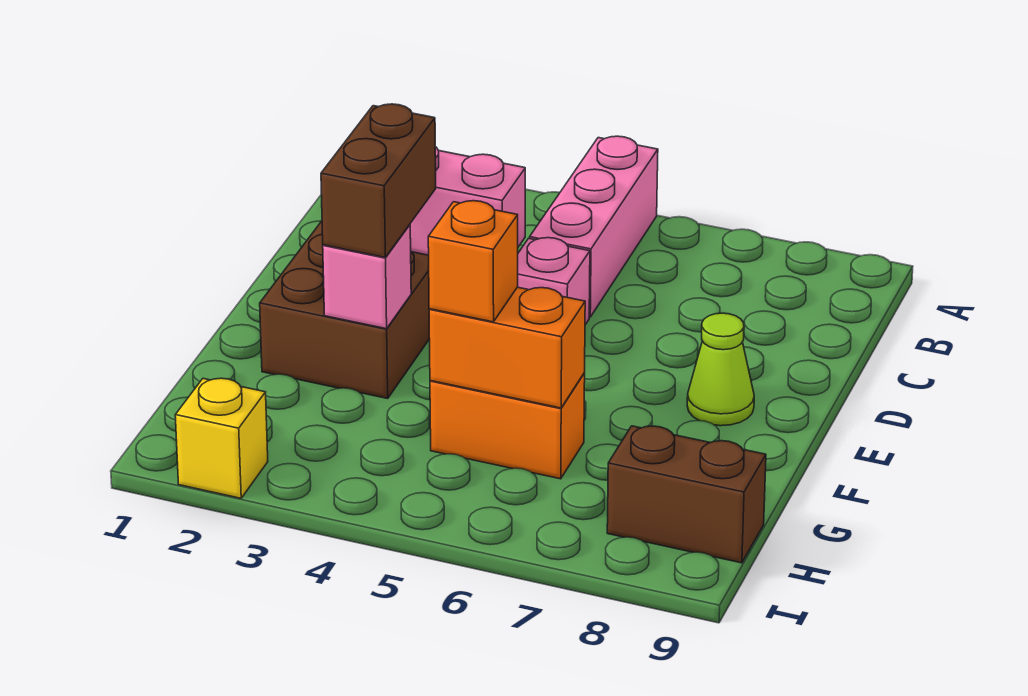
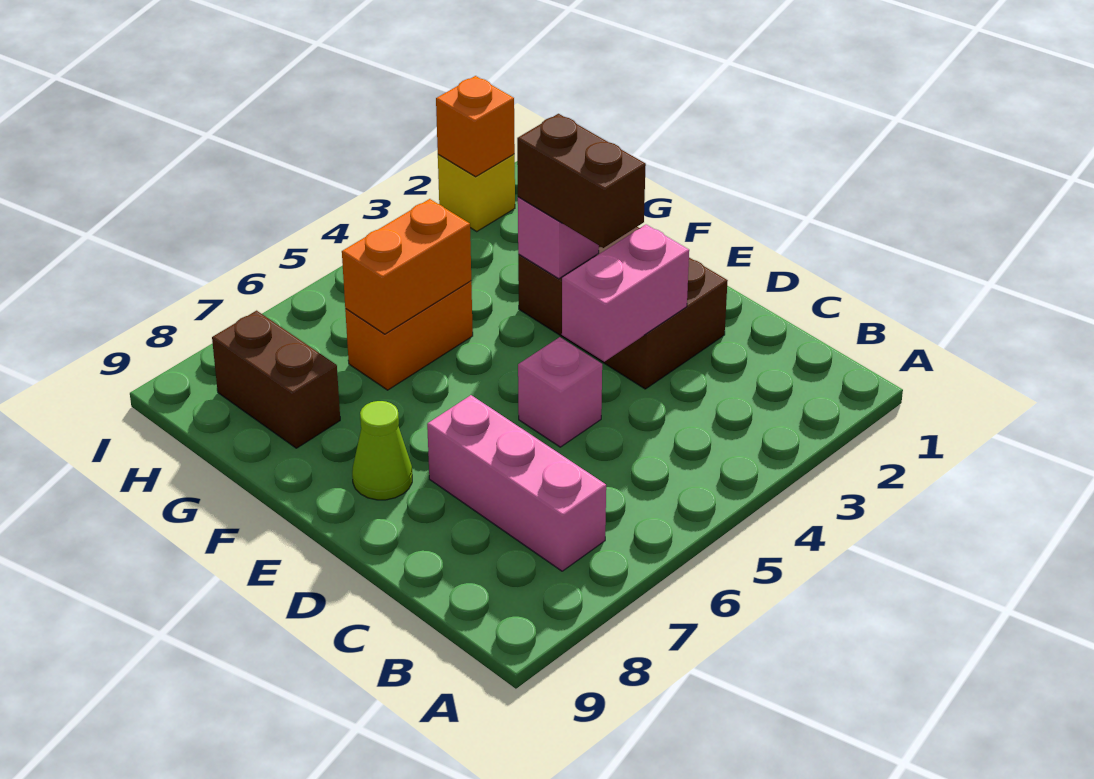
pink brick A5:C5 level 1 -> pink brick B7:D7 level 1
orange brick G5 level 3 -> orange brick I2 level 2
brown brick H8:H9 level 1 -> brown brick G8:H8 level 1

